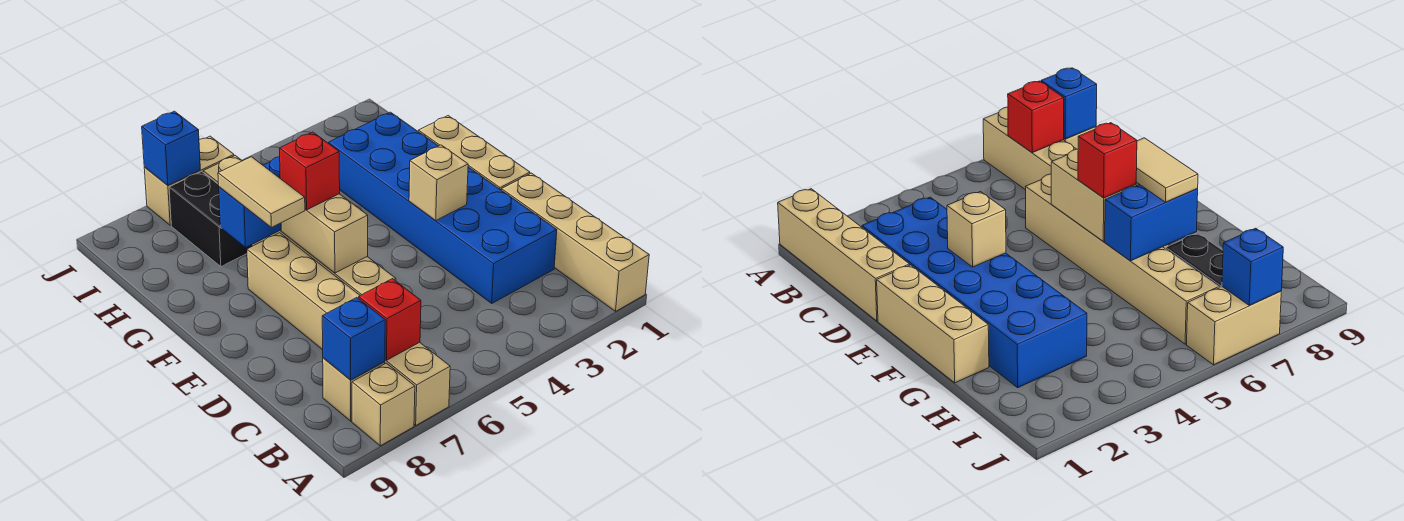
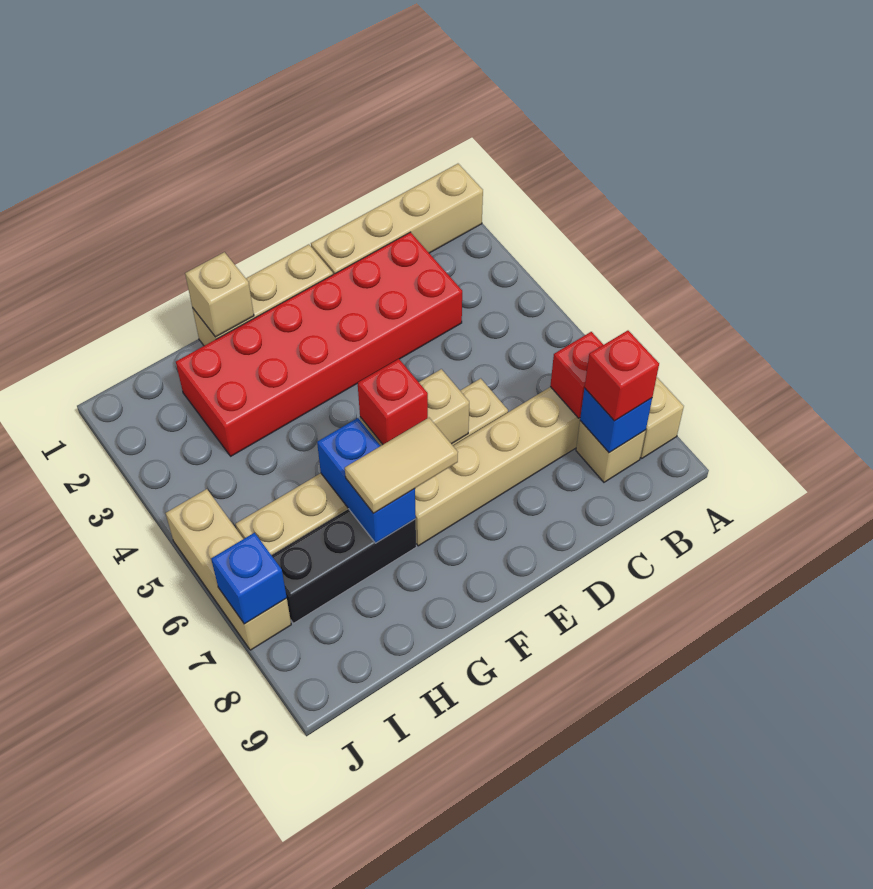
none -> red brick B8 level 3
blue brick C2:H3 level 1 -> red brick C2:H3 level 1
tan brick E3 level 2 -> tan brick G1 level 2
black brick H7:I7 level 1 -> black brick G7:I7 level 1
tan brick J6:J7 level 1 -> tan brick J5:J7 level 1

